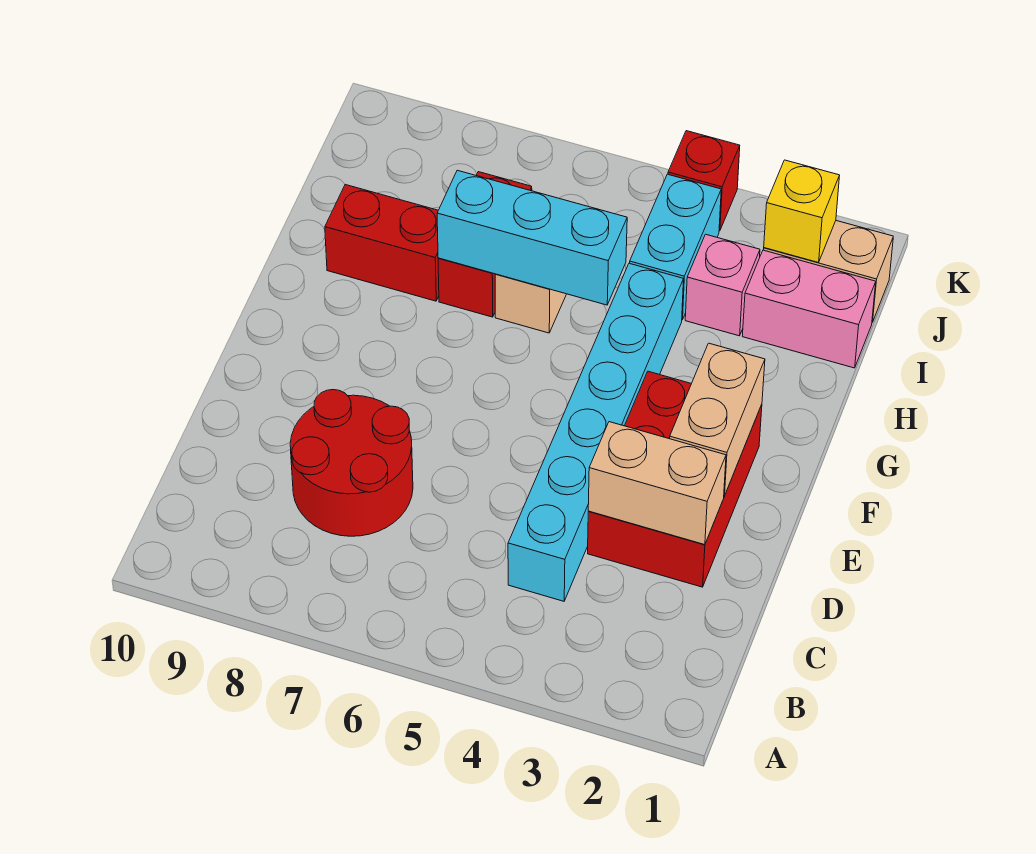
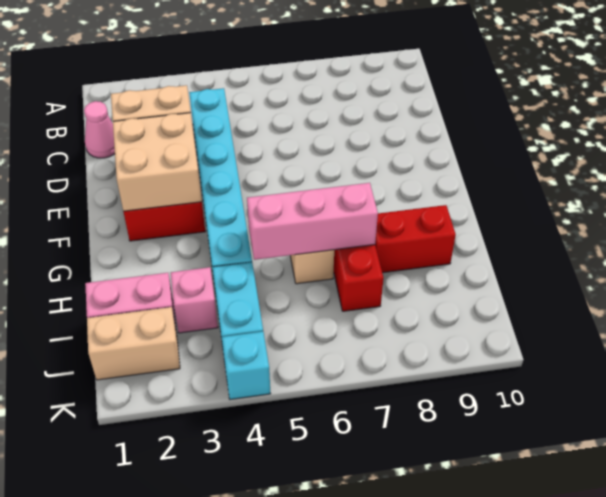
none -> pink cone C1 level 1
red round brick C7:D8 level 1 -> none
tan brick E2:F2 level 2 -> tan brick E2:F3 level 2
cyan brick H5:H7 level 2 -> pink brick H5:H7 level 2
yellow brick J2 level 2 -> none
red brick K4 level 1 -> cyan brick K4 level 1

